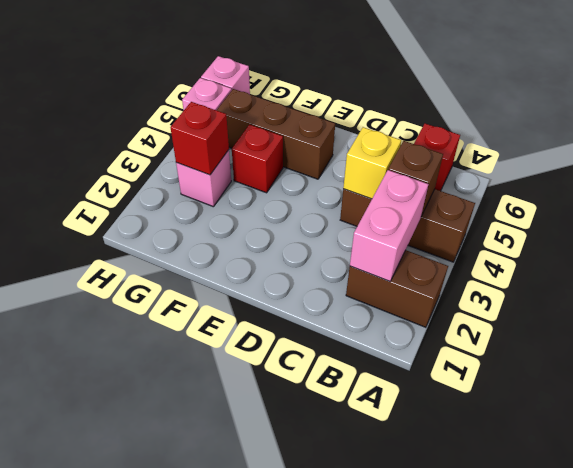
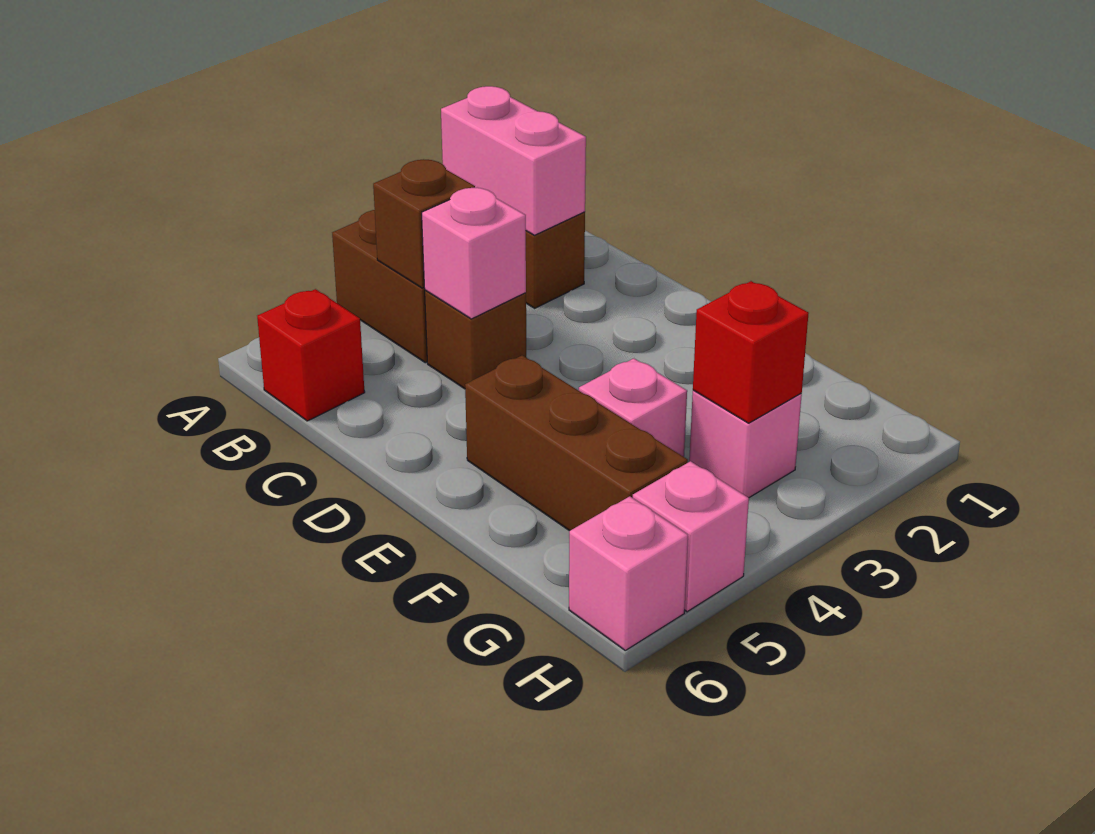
pink brick B2:B3 level 2 -> pink brick A2:B2 level 2
yellow brick C4 level 2 -> pink brick C4 level 2
red brick F4 level 1 -> pink brick F4 level 1

